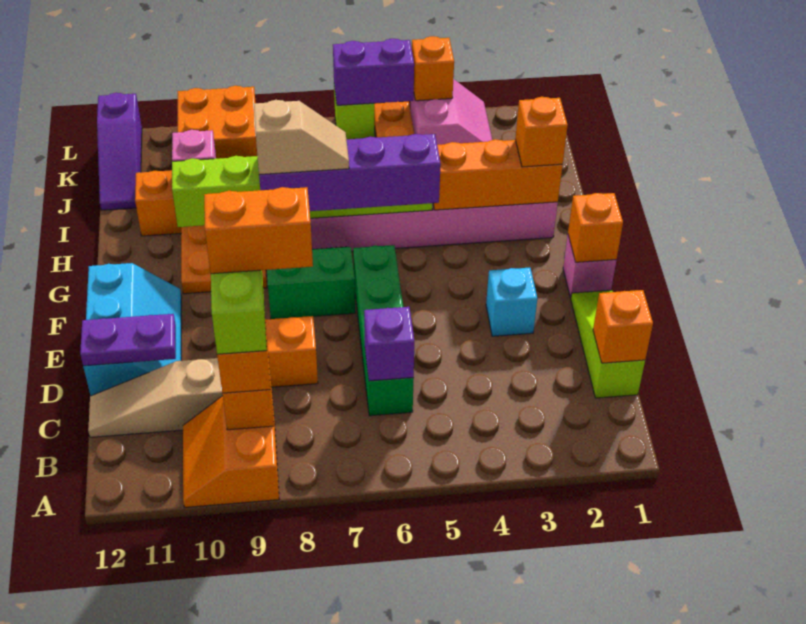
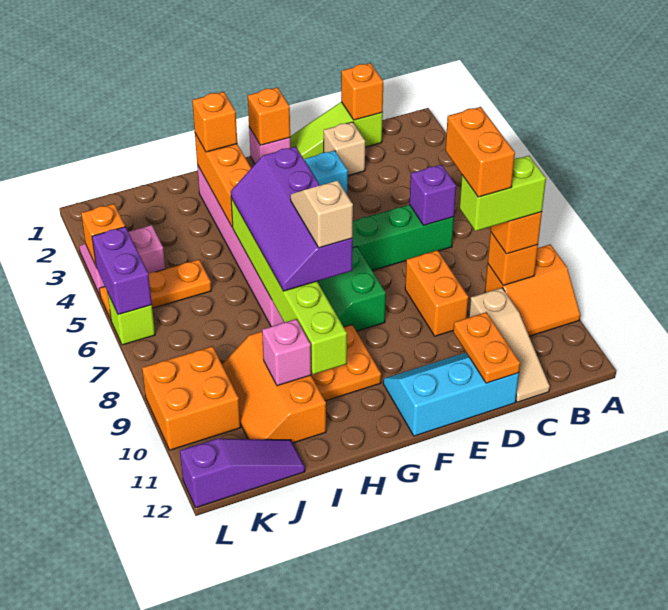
none -> tan brick D2 level 1
purple plate D11:D12 level 2 -> orange plate D11:D12 level 2

